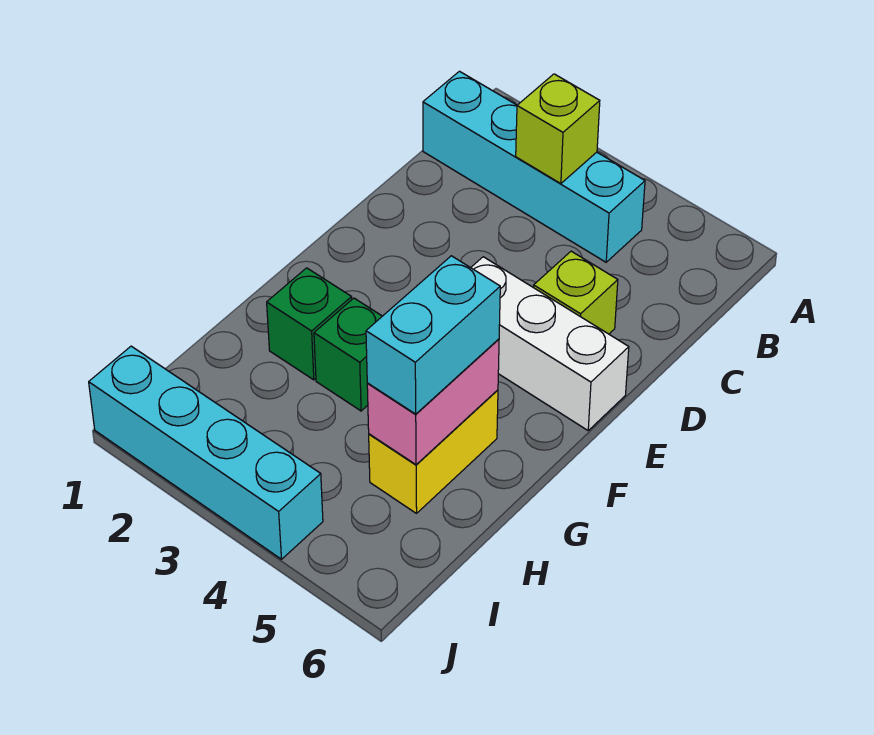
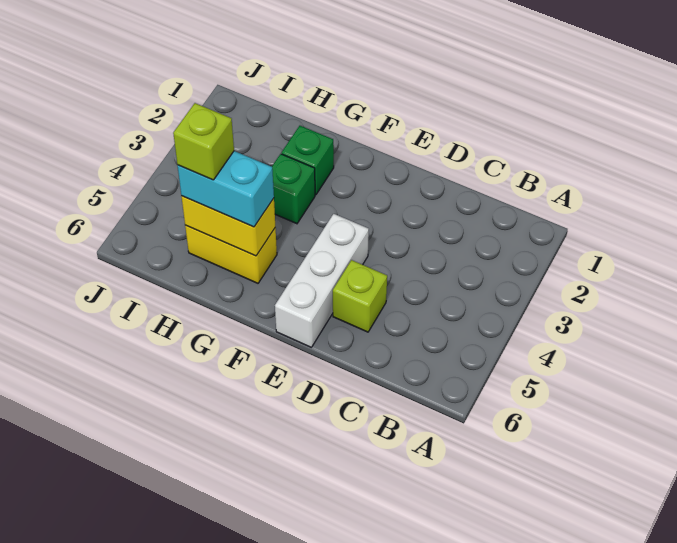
cyan brick B1:B4 level 1 -> none
lime brick B3 level 2 -> lime brick H5 level 4
pink brick G5:H5 level 2 -> yellow brick G5:H5 level 2
cyan brick J1:J4 level 1 -> none

